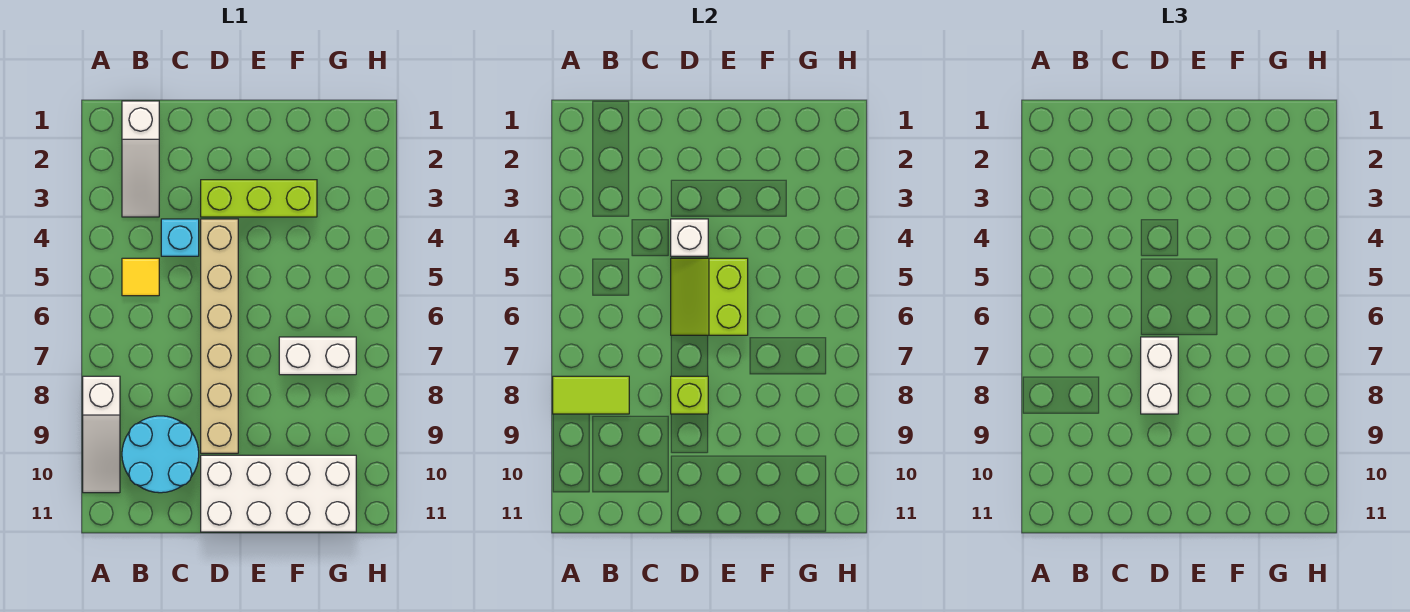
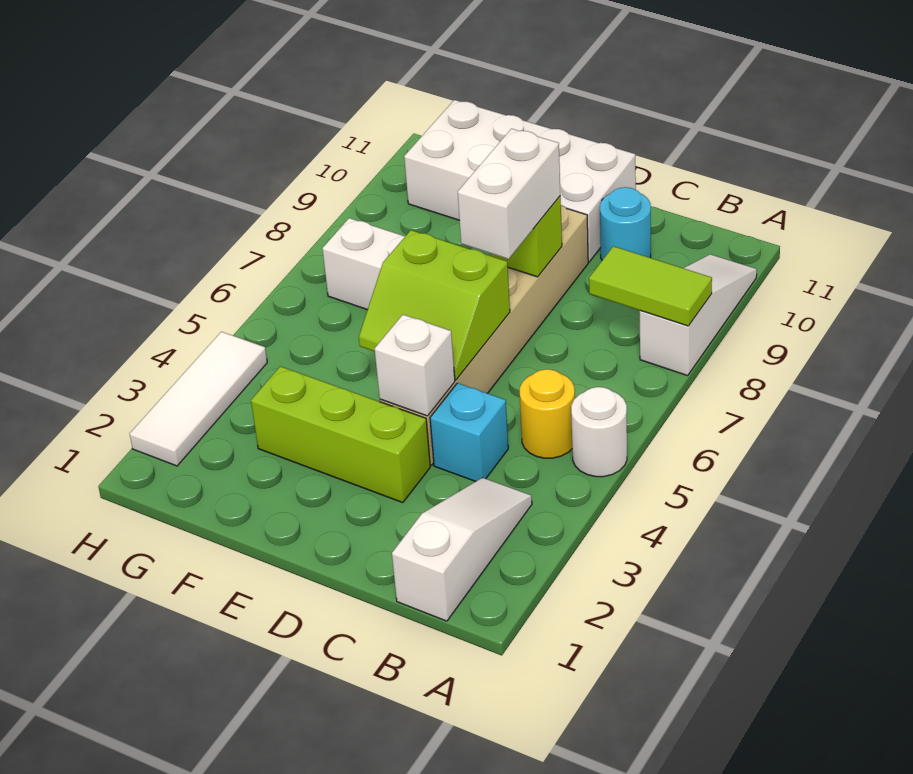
none -> white round brick A5 level 1
yellow tile B5 level 1 -> yellow round brick B5 level 1
cyan round brick B9:C10 level 1 -> cyan round brick C10 level 1
lime slope D5:E6 level 2 top E -> lime slope D5:E6 level 2 top 6
none -> white tile H2:H4 level 1

